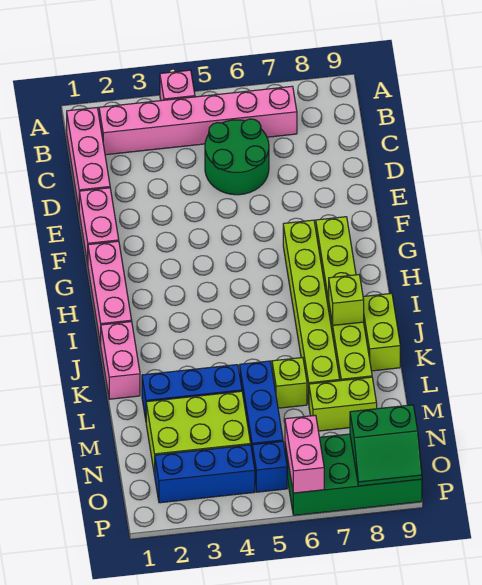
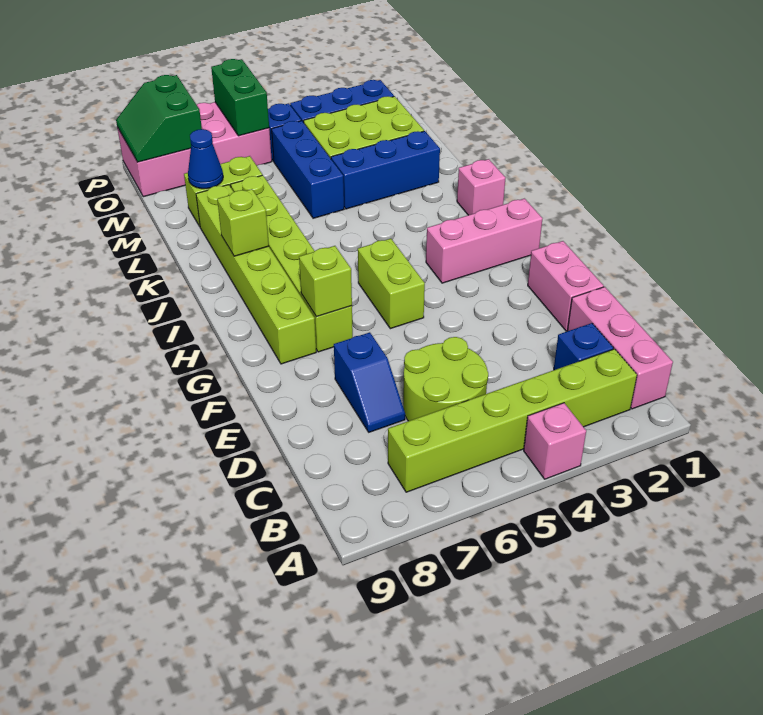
pink brick B2:B7 level 1 -> lime brick B2:B7 level 1
none -> blue brick C2 level 1
green round brick C5:D6 level 1 -> lime round brick C5:D6 level 1
none -> blue slope D7:E7 level 1 top E
pink brick G1:I1 level 1 -> pink brick H1:H3 level 1
pink brick J1:K1 level 1 -> pink brick J1 level 1
lime brick J9:K9 level 1 -> lime brick G5:H5 level 1
lime brick L6 level 1 -> lime brick G7 level 2
none -> blue cone M8 level 2
green brick O6:P9 level 1 -> pink brick O6:P9 level 1
pink brick O6:P6 level 2 -> green brick O6:P6 level 2
green slope O8:P9 level 2 top O -> green slope O8:P9 level 2 top 8

